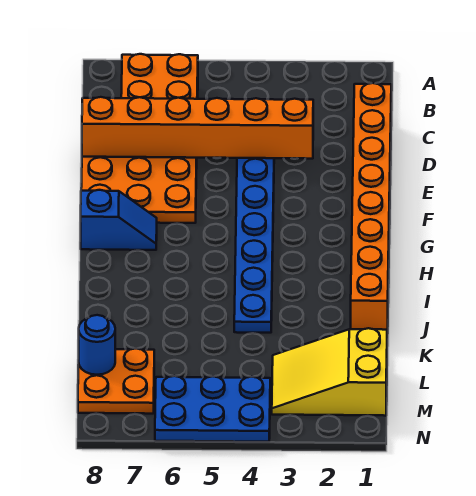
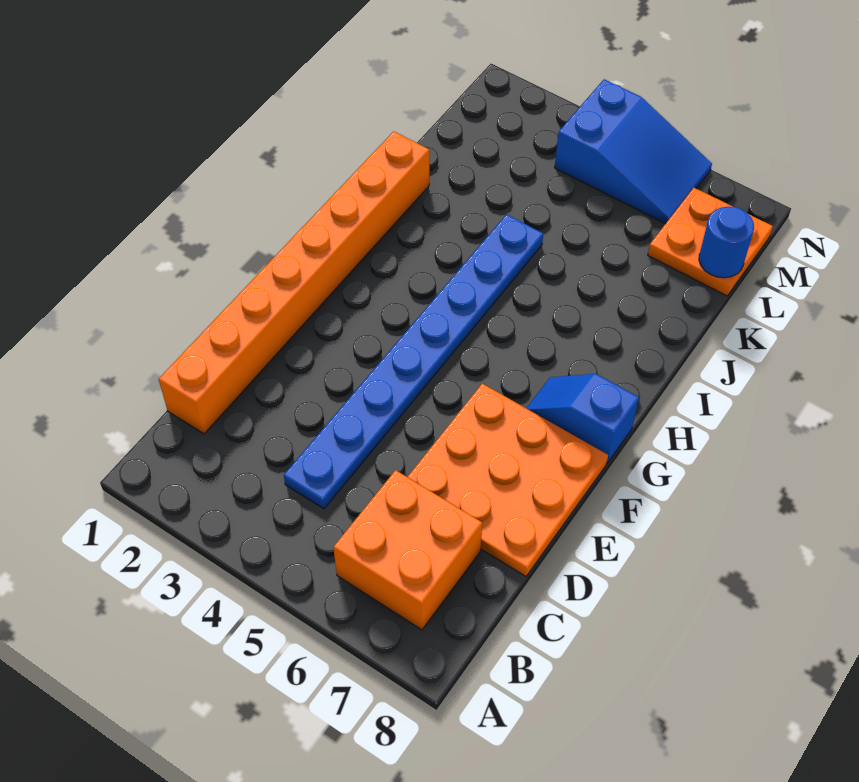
orange brick D3:D8 level 2 -> none
yellow slope L1:M3 level 1 top 1 -> none
blue plate M4:N6 level 1 -> blue slope M4:N6 level 1 top 4

